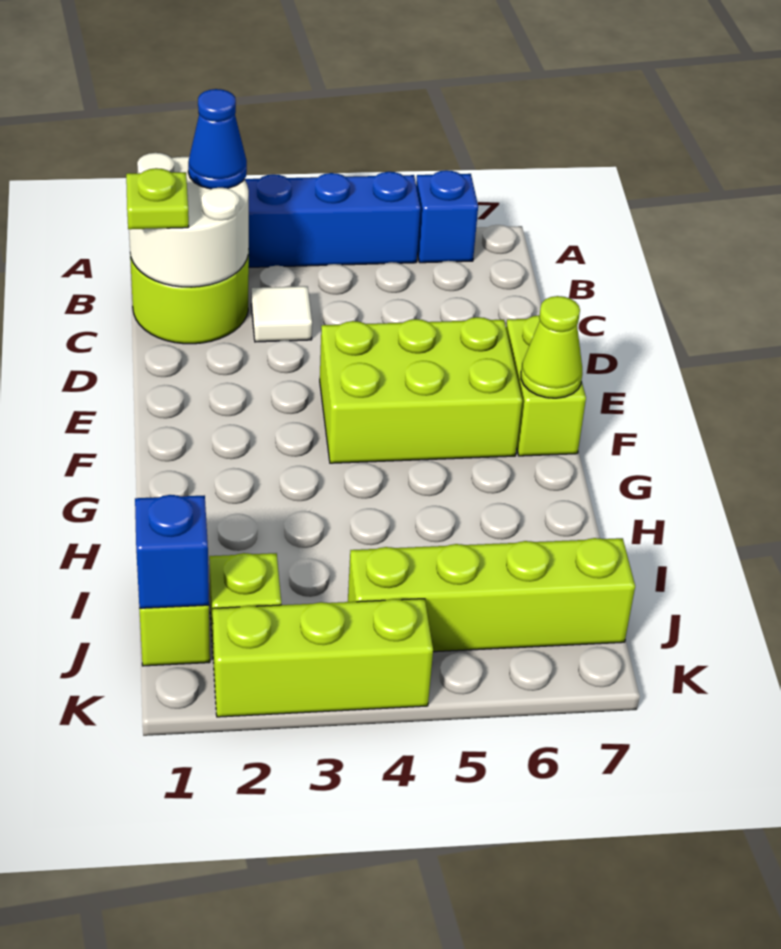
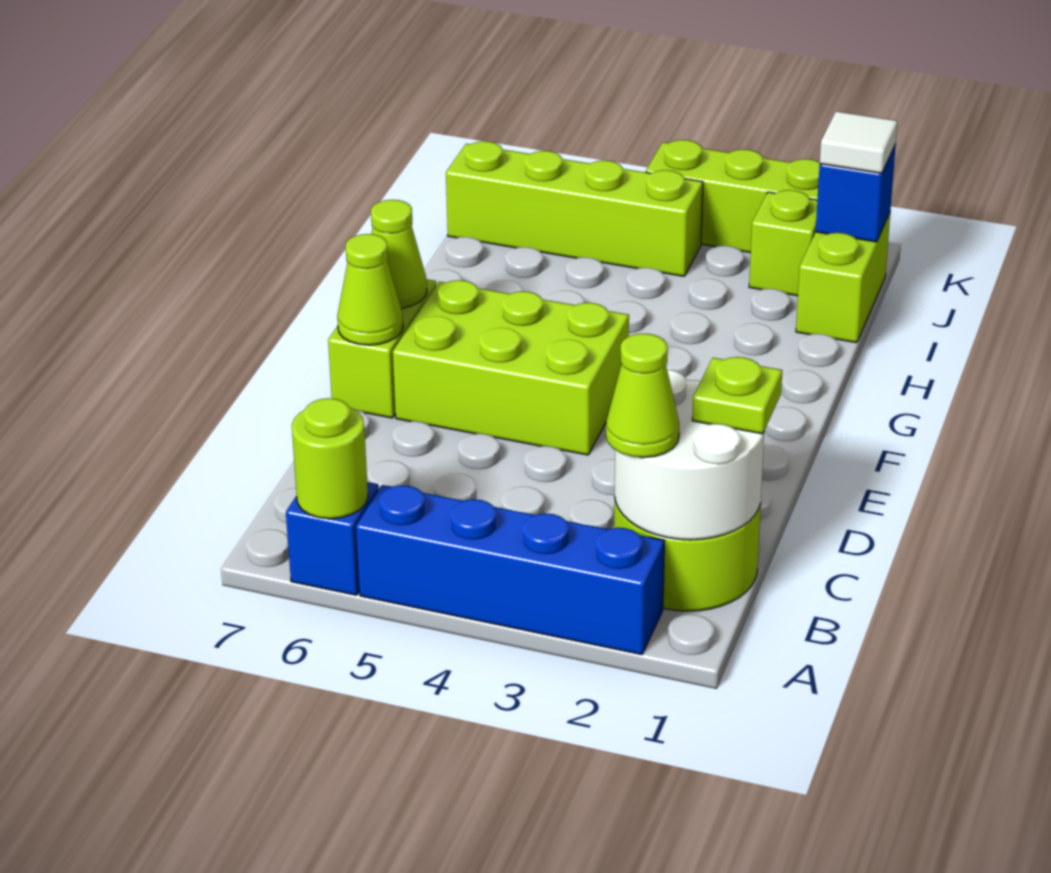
none -> lime round brick A6 level 2
blue cone B2 level 3 -> lime cone B2 level 3
white tile C3 level 1 -> white tile J1 level 3
none -> lime cone E7 level 2

